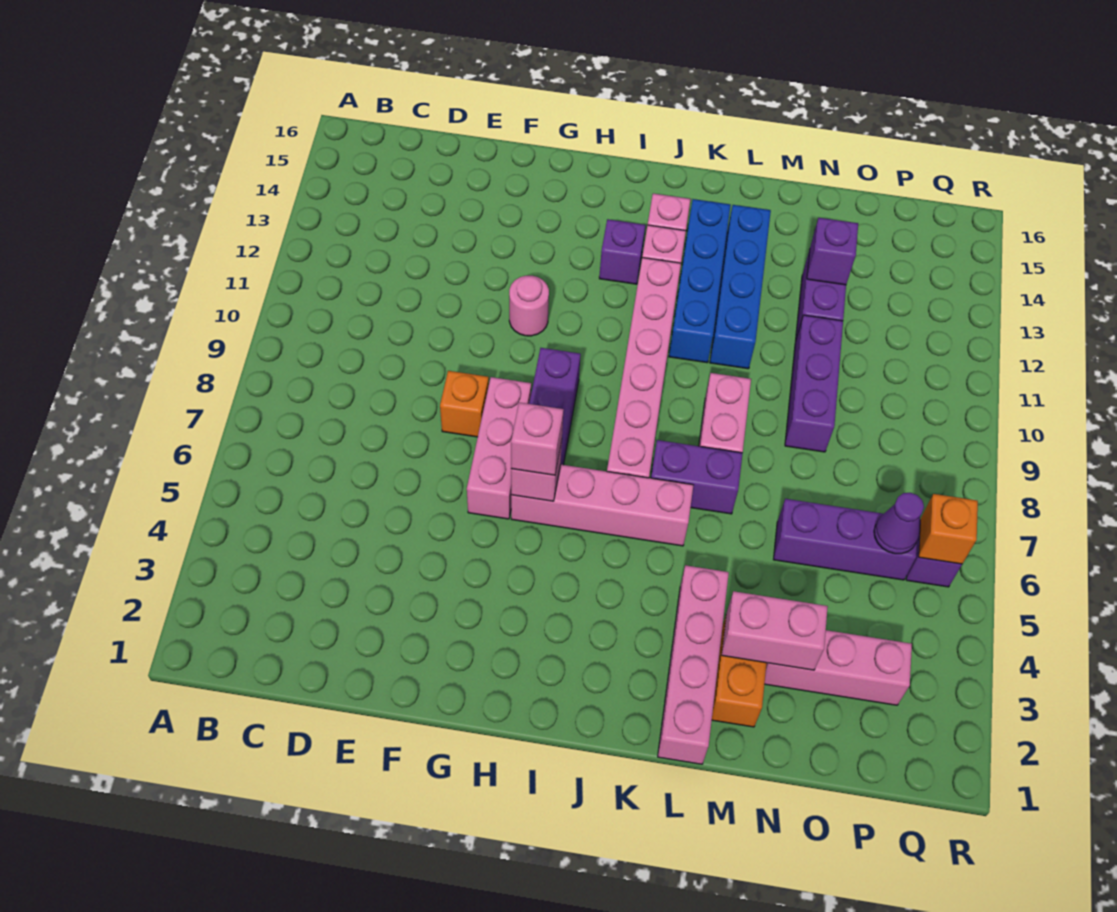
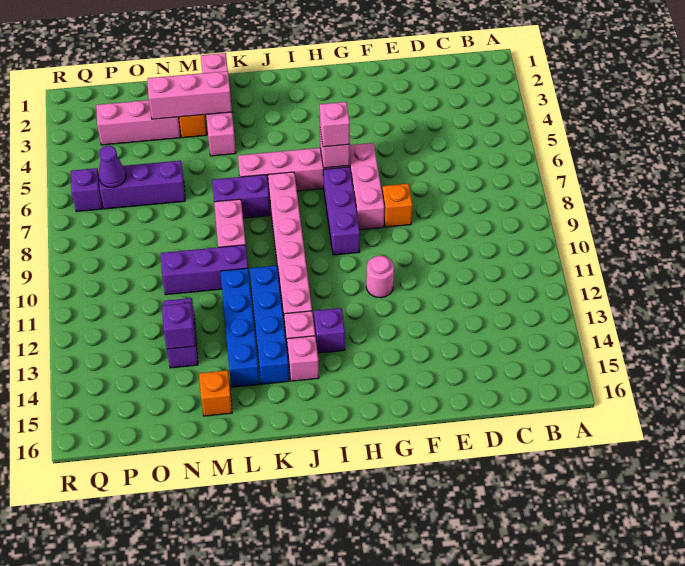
pink brick M3:N3 level 2 -> pink brick L3:N3 level 2
purple brick N9:N11 level 1 -> purple brick L10:N10 level 1
orange brick Q6 level 2 -> orange brick M15 level 1

